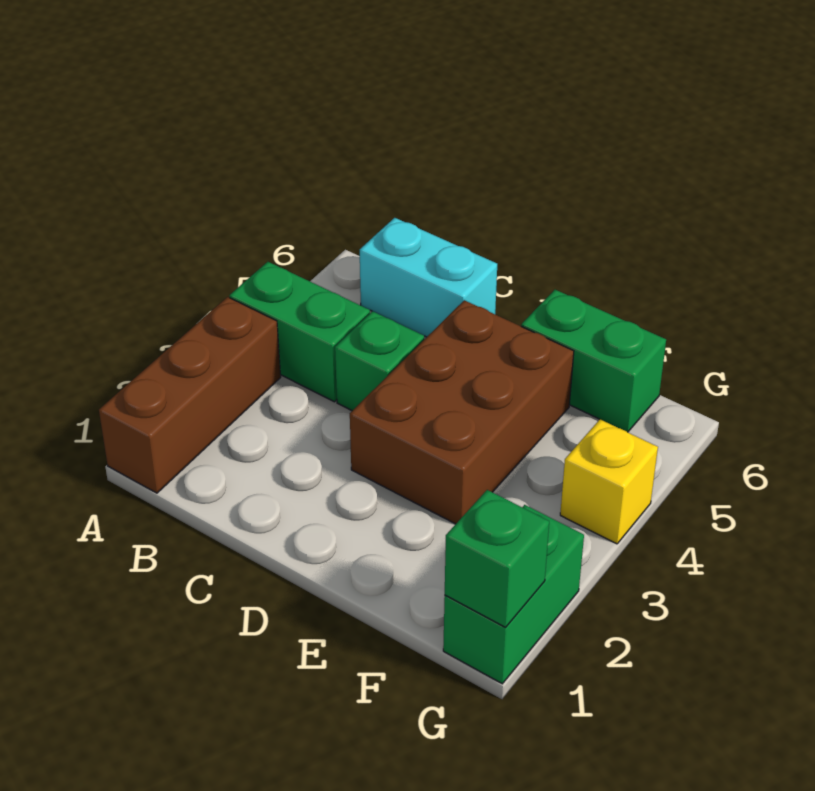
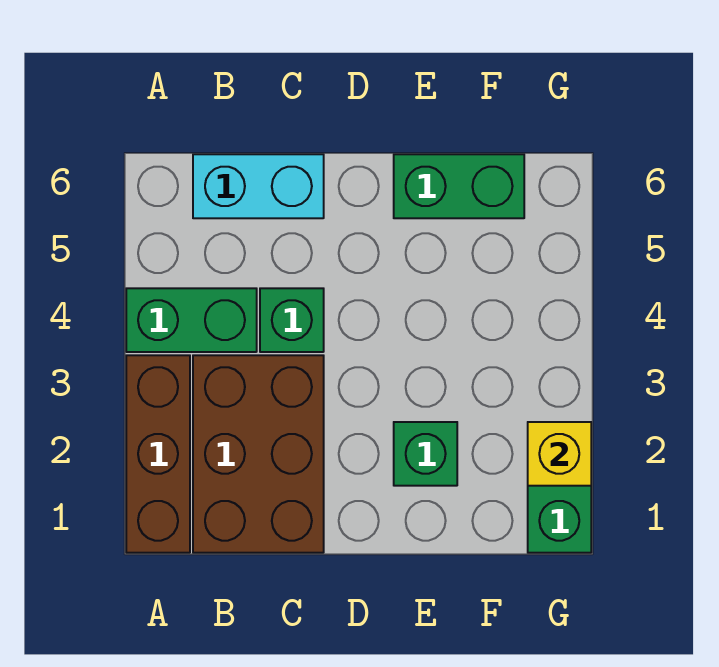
brown brick D3:E5 level 1 -> brown brick B1:C3 level 1
green brick G1 level 2 -> green brick E2 level 1
yellow brick G4 level 1 -> yellow brick G2 level 2

